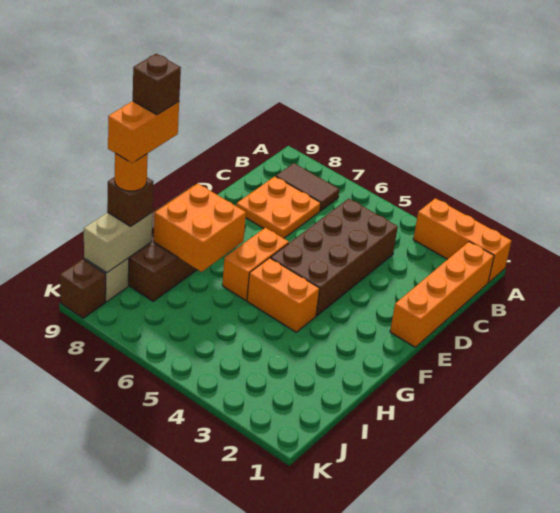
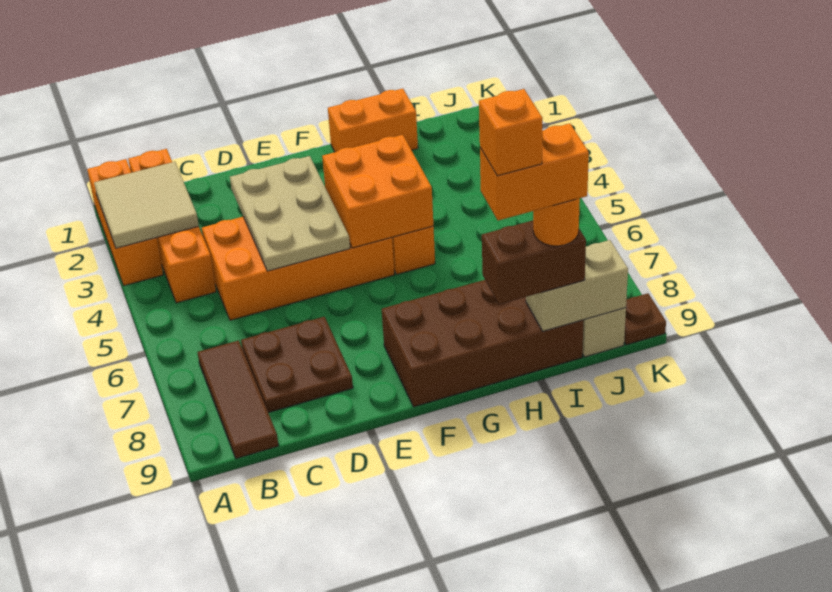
none -> tan tile A2:B3 level 2
orange brick B1:E1 level 1 -> orange brick B1:B4 level 1
brown tile B7:B8 level 1 -> brown tile B7:B9 level 1
brown brick C4:F5 level 1 -> orange brick C4:F5 level 1
orange plate C7:D8 level 1 -> brown plate C7:D8 level 1
none -> tan plate D3:E5 level 2
orange brick F6:G6 level 1 -> orange brick G1:H1 level 1
orange brick G7:H8 level 2 -> orange brick F4:G5 level 2
brown brick H9 level 6 -> orange brick H9 level 6
brown brick I9 level 3 -> brown brick H9:I9 level 3
brown brick K9 level 1 -> brown plate K9 level 1

